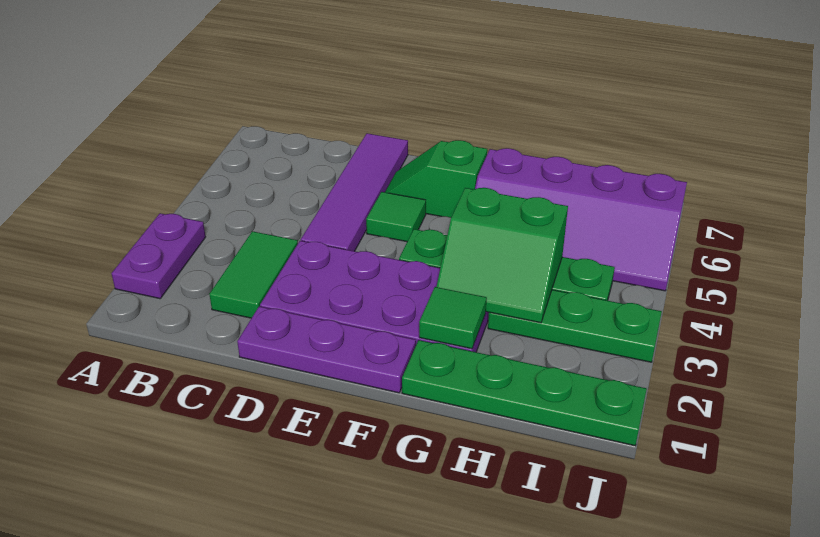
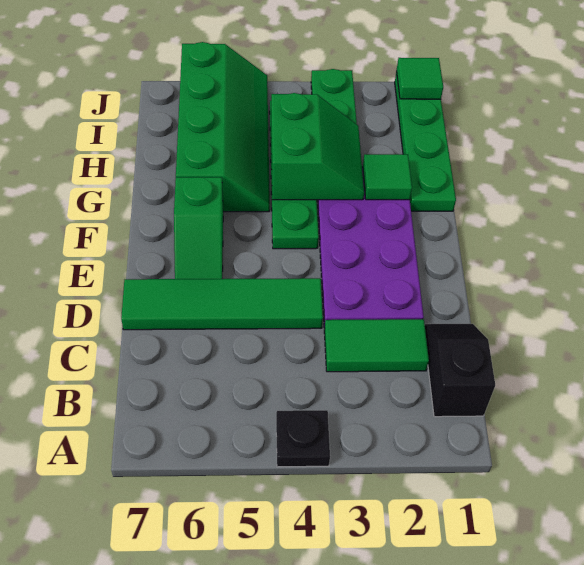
purple plate A2:A3 level 1 -> none
none -> black plate A4 level 1
none -> black slope B1:C1 level 1 top B
purple plate D1:F1 level 1 -> none
purple tile D4:D7 level 1 -> green tile D4:D7 level 1
green tile E5 level 1 -> green tile J1 level 2
purple slope G5:J6 level 1 top 6 -> green slope G5:J6 level 1 top 6

